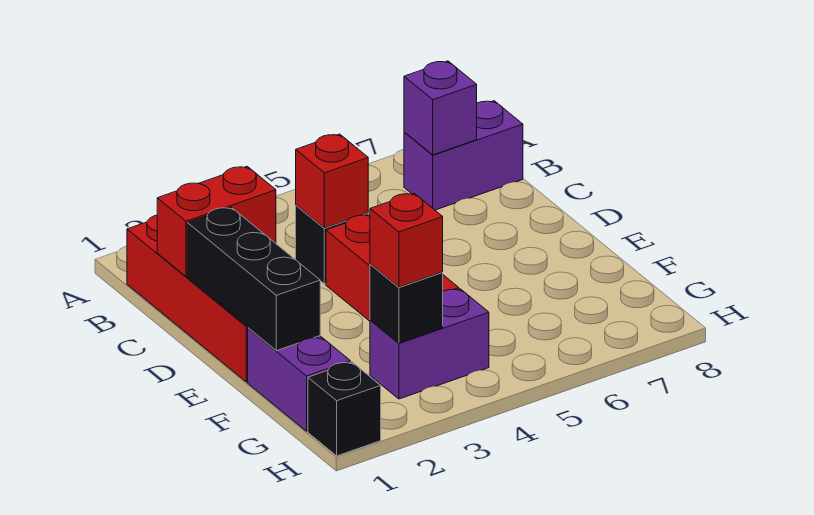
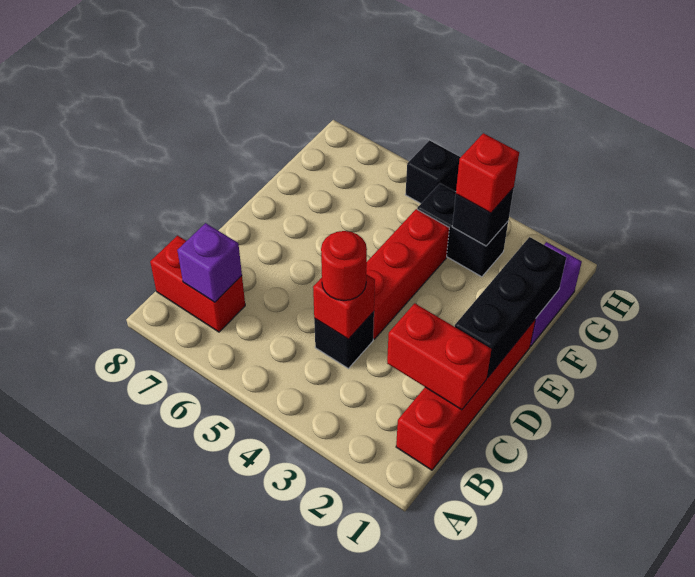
purple brick B7:B8 level 1 -> red brick B7:B8 level 1
none -> red round brick C4 level 3
purple brick G3:G4 level 1 -> black brick G3:G4 level 1
black brick H1 level 1 -> black brick H5 level 1

